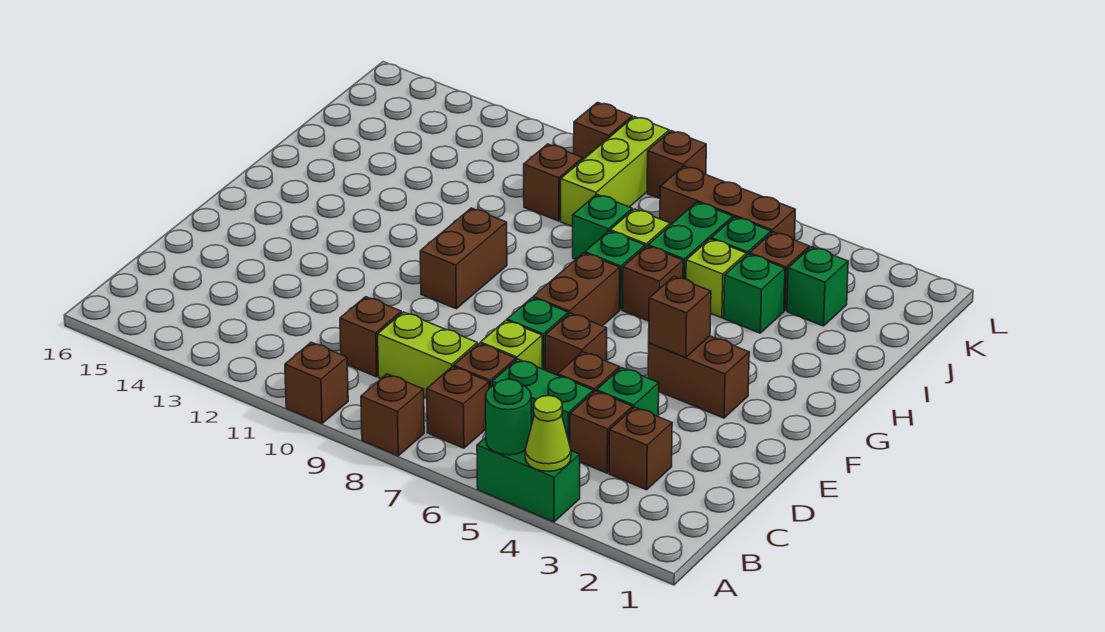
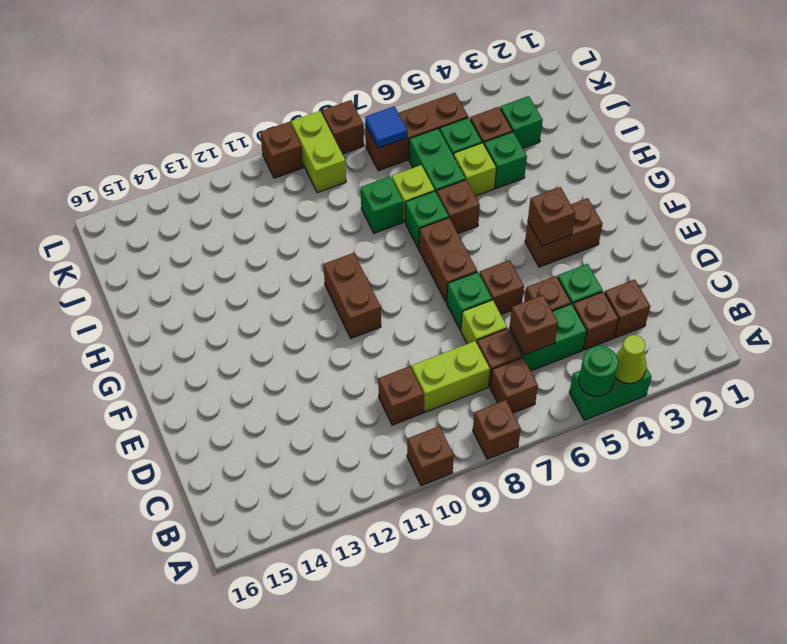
lime brick J9:L9 level 1 -> lime brick K9:L9 level 1
brown brick J10 level 1 -> brown brick C6 level 2
none -> blue tile K7 level 2

